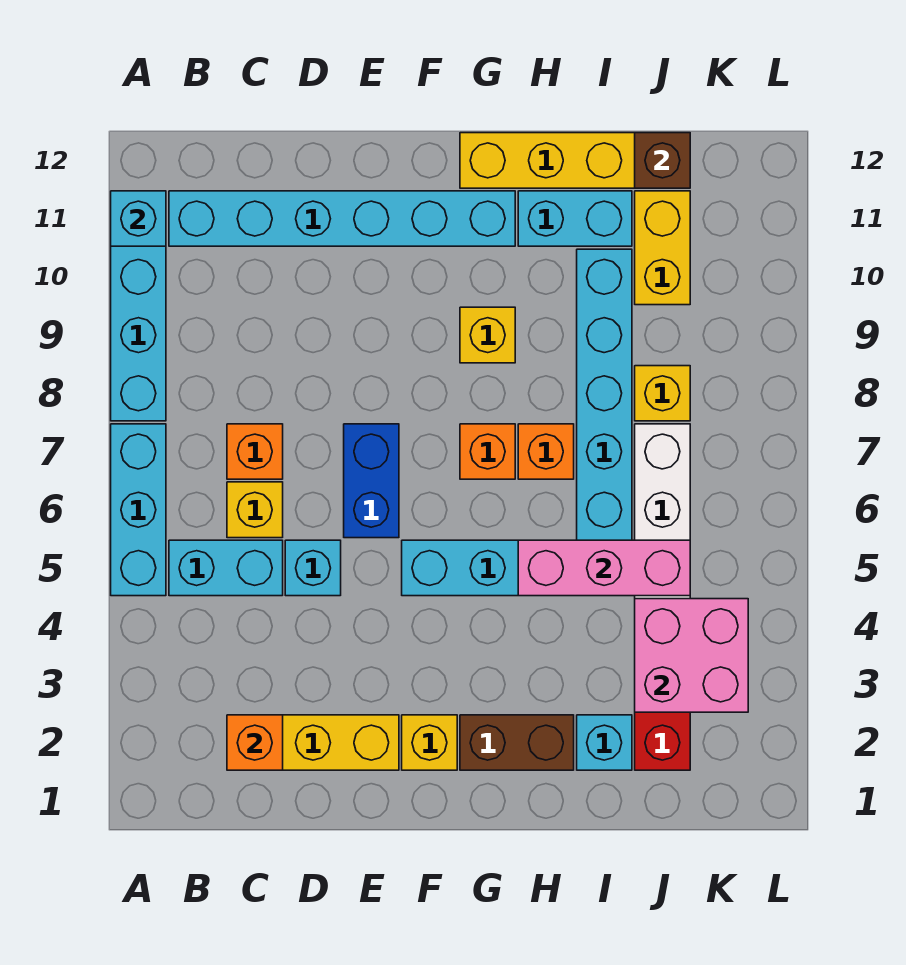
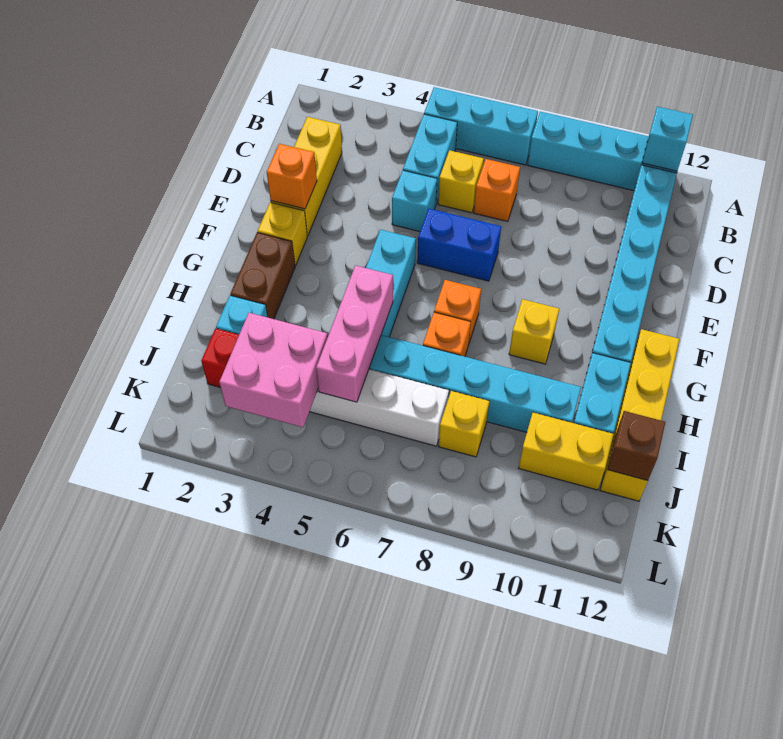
orange brick C2 level 2 -> orange brick E2 level 2

